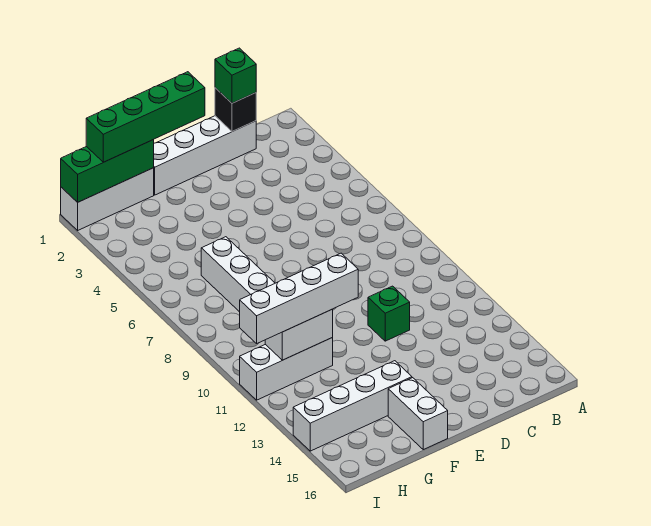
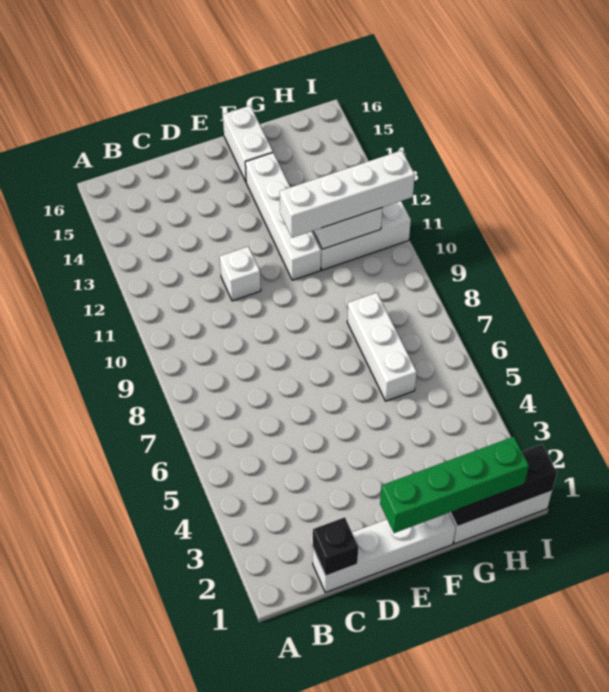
green brick C1 level 3 -> none
green brick D11 level 1 -> white brick D11 level 1
white brick F14:I14 level 1 -> white brick F11:F14 level 1
green brick G1:I1 level 2 -> black brick G1:I1 level 2

